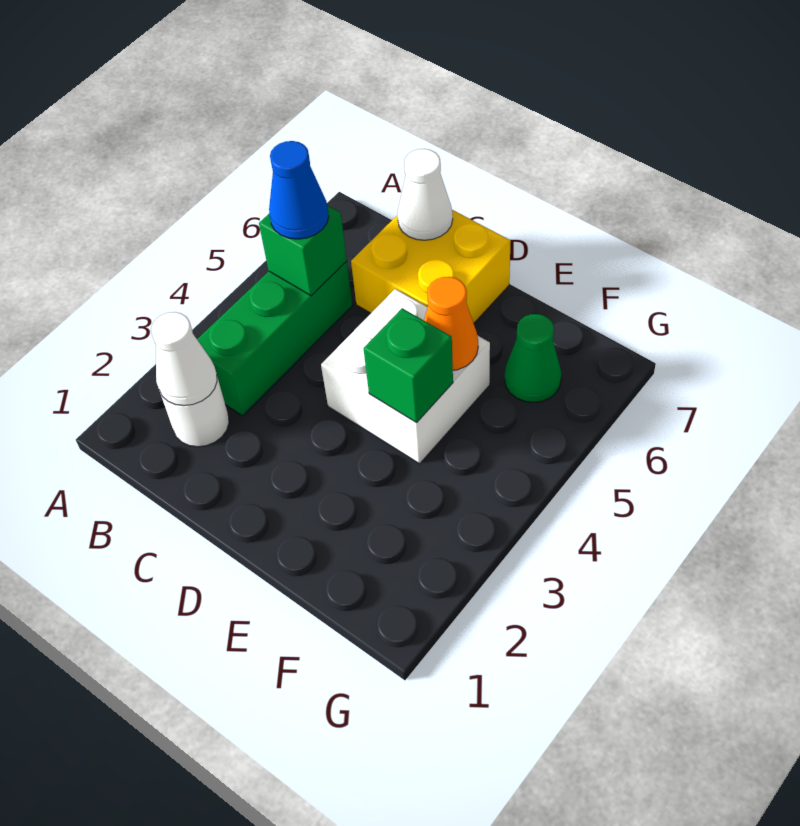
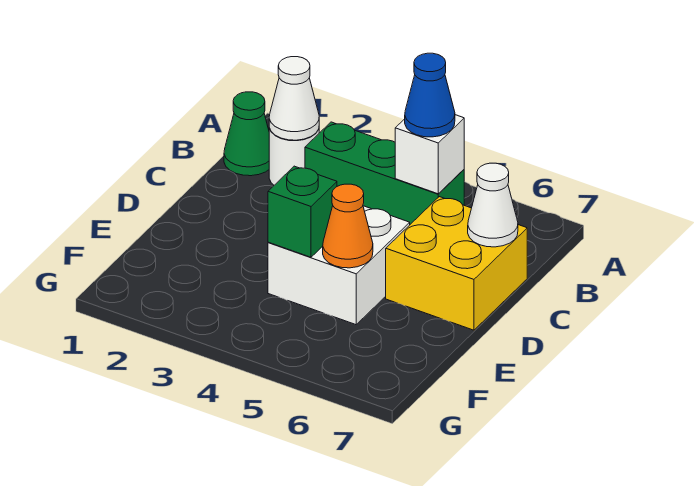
green brick B5 level 2 -> white brick B5 level 2
green cone F6 level 1 -> green cone B1 level 1

